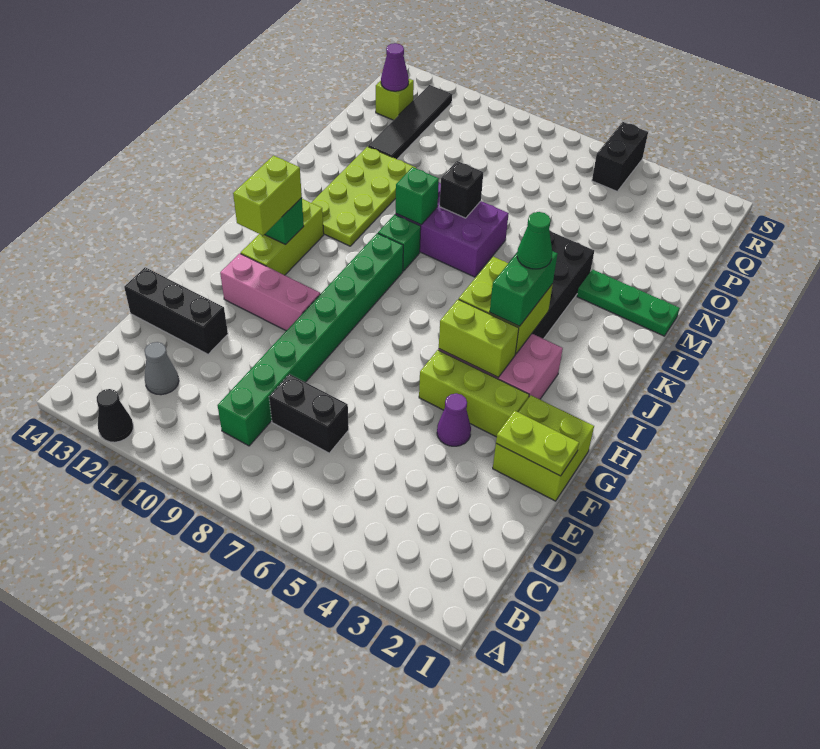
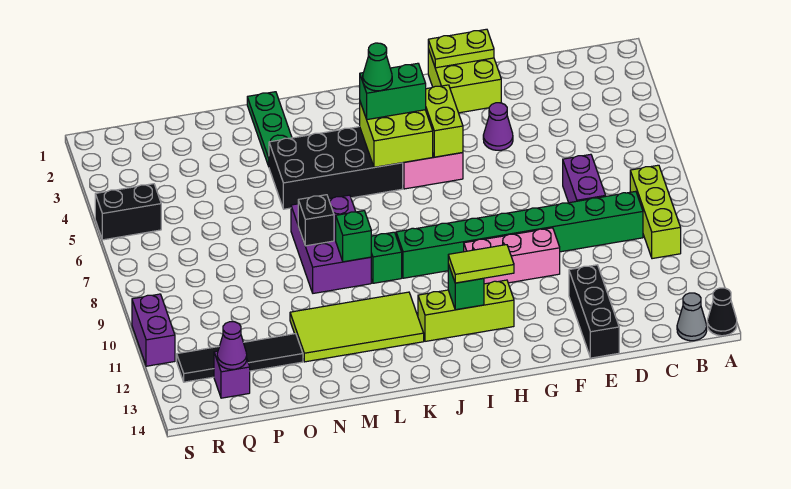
black cone A12 level 1 -> black cone A14 level 1
grey cone C12 level 1 -> grey cone B14 level 1
black brick D7:D8 level 1 -> purple brick D7:D8 level 1
lime plate F1:F2 level 2 -> lime plate F1:G1 level 2
lime brick G3:G5 level 1 -> lime brick B8:B10 level 1
pink brick G10:G12 level 1 -> pink brick F10:H10 level 1
lime brick H12:I12 level 3 -> lime tile H12:I12 level 3
lime plate K11:N12 level 1 -> lime tile K11:N12 level 1
lime brick Q13 level 1 -> purple brick Q13 level 1
none -> purple brick S10:S11 level 1

